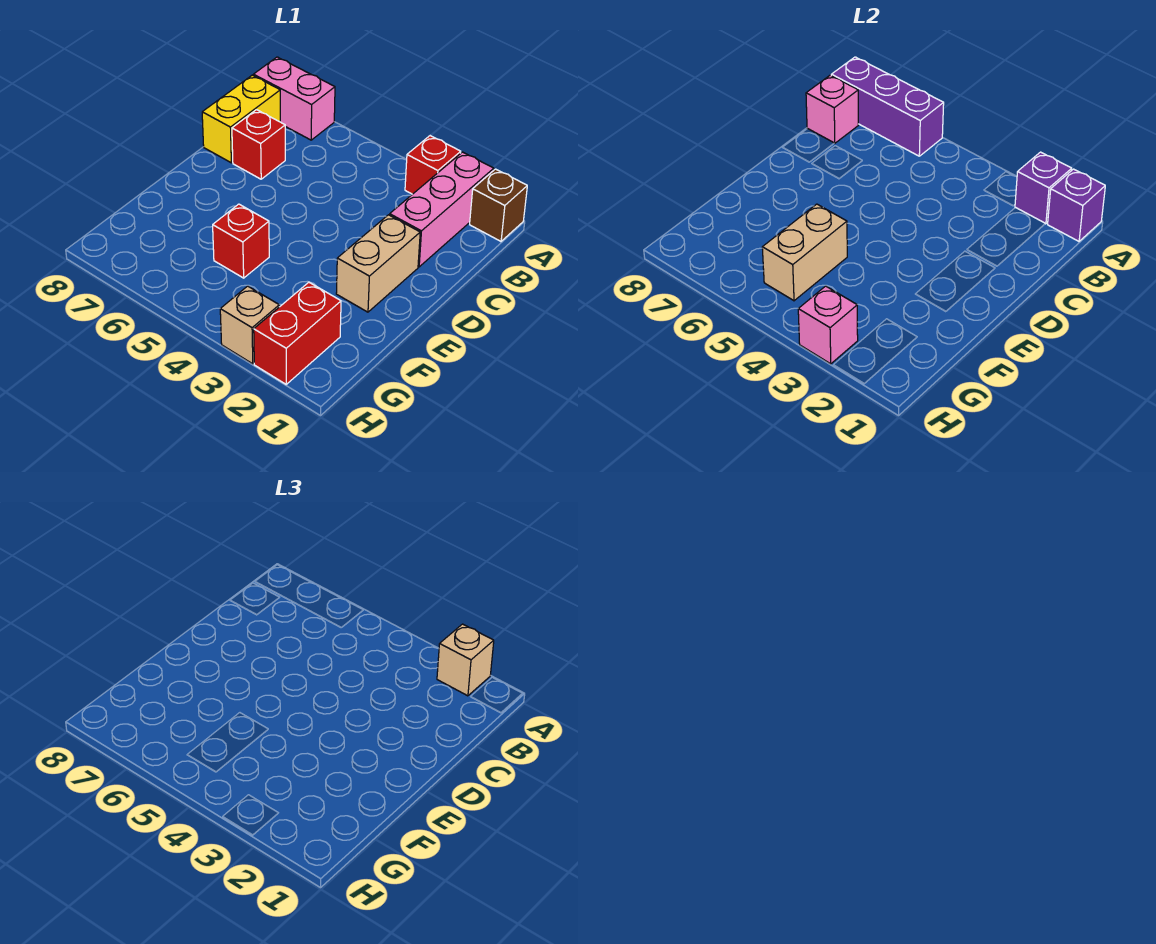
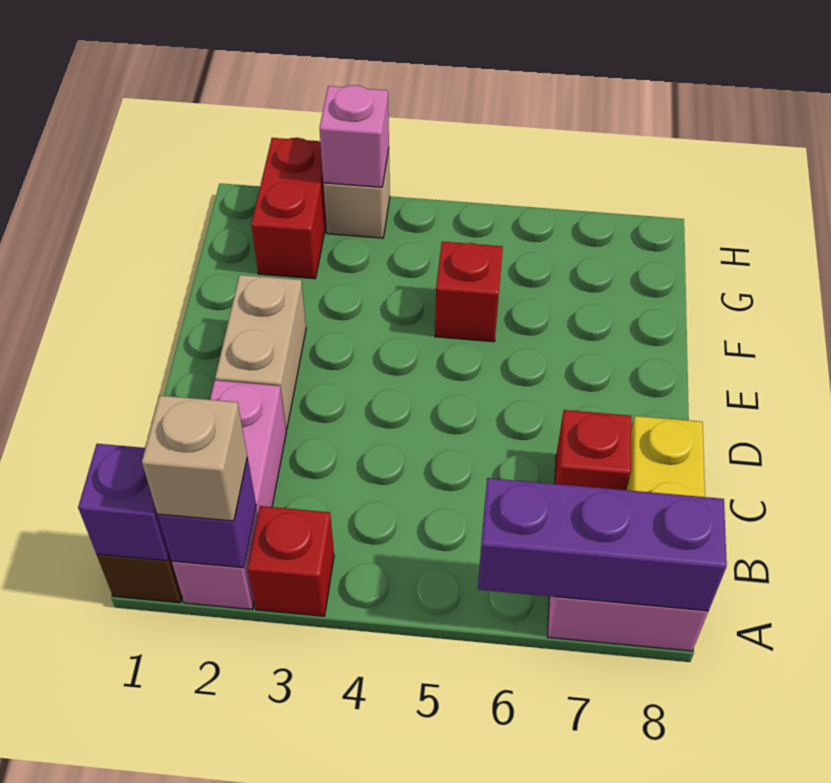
pink brick B8 level 2 -> none
tan brick F5:G5 level 2 -> none

